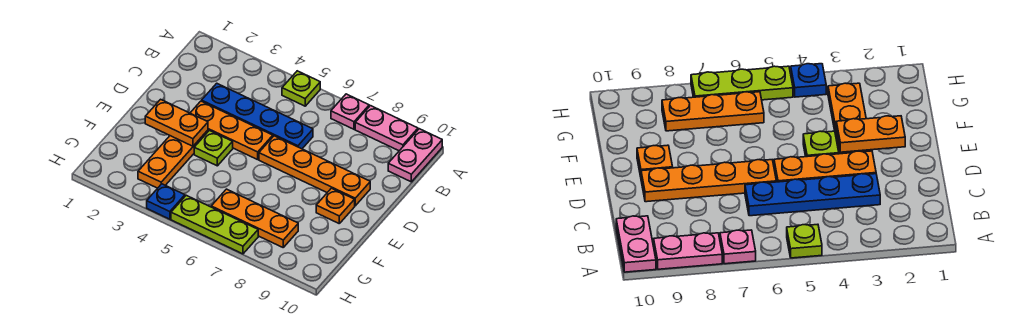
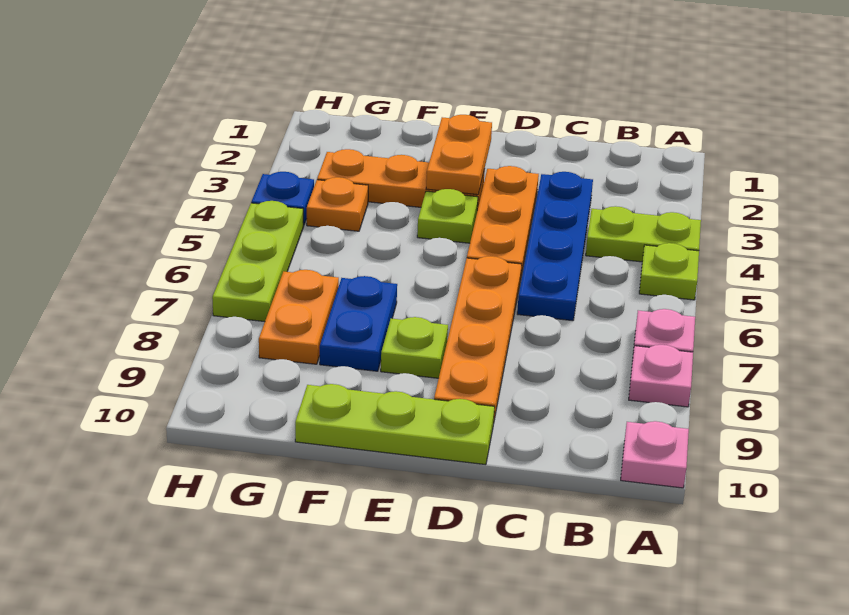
none -> lime plate A4:B4 level 1
pink plate A8:A9 level 1 -> pink plate A8 level 1
pink plate A10:B10 level 1 -> pink plate A10 level 1
none -> lime plate D10:F10 level 1
none -> lime plate E8 level 1
orange plate E9 level 1 -> orange plate G4 level 1
none -> blue plate F7:F8 level 1
orange plate G6:G8 level 1 -> orange plate G7:G8 level 1

